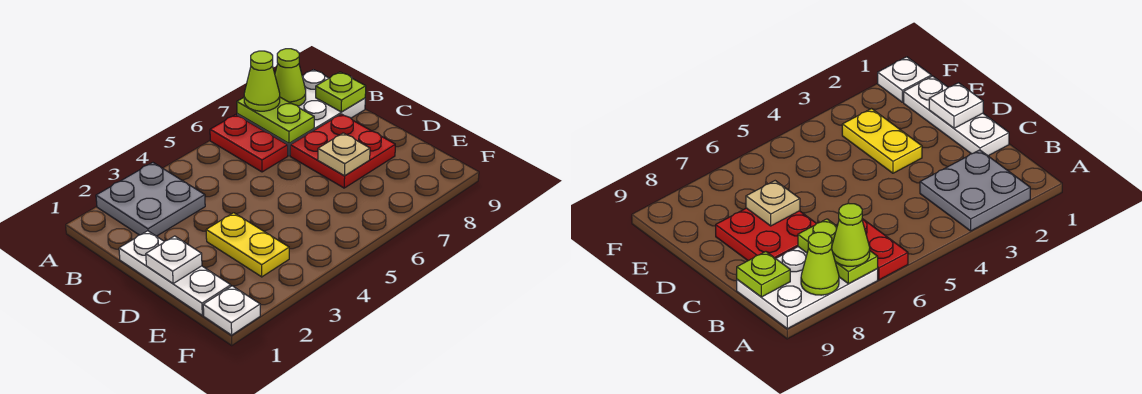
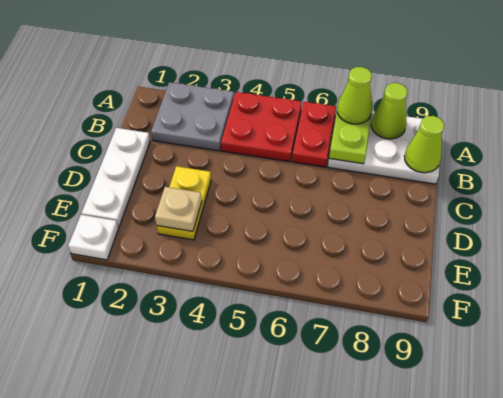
lime plate B9 level 2 -> lime cone B9 level 2
red plate C7:D8 level 1 -> red plate A4:B5 level 1
white plate D1 level 2 -> none
tan plate D7 level 2 -> tan plate E3 level 2

